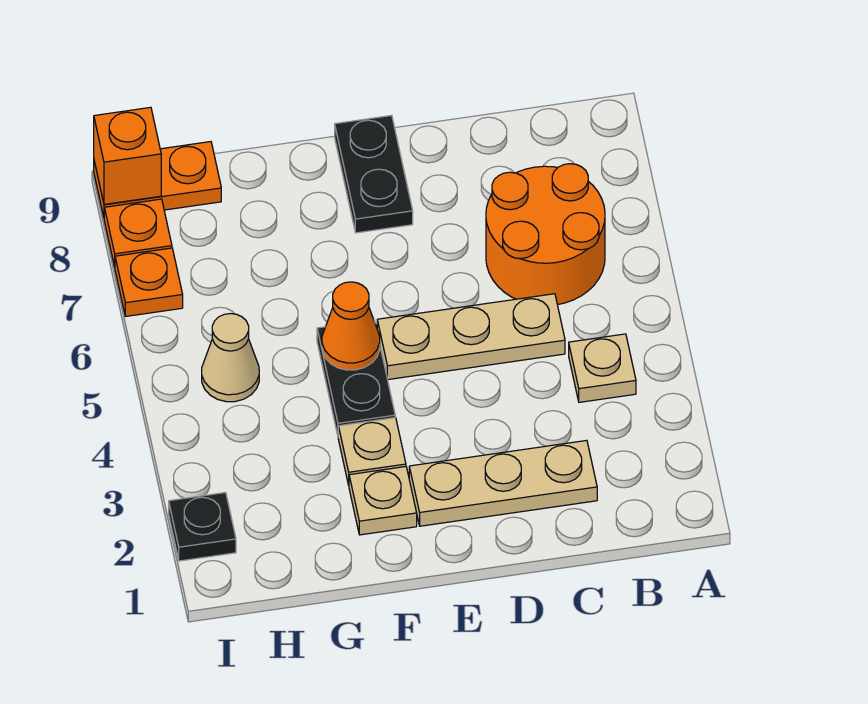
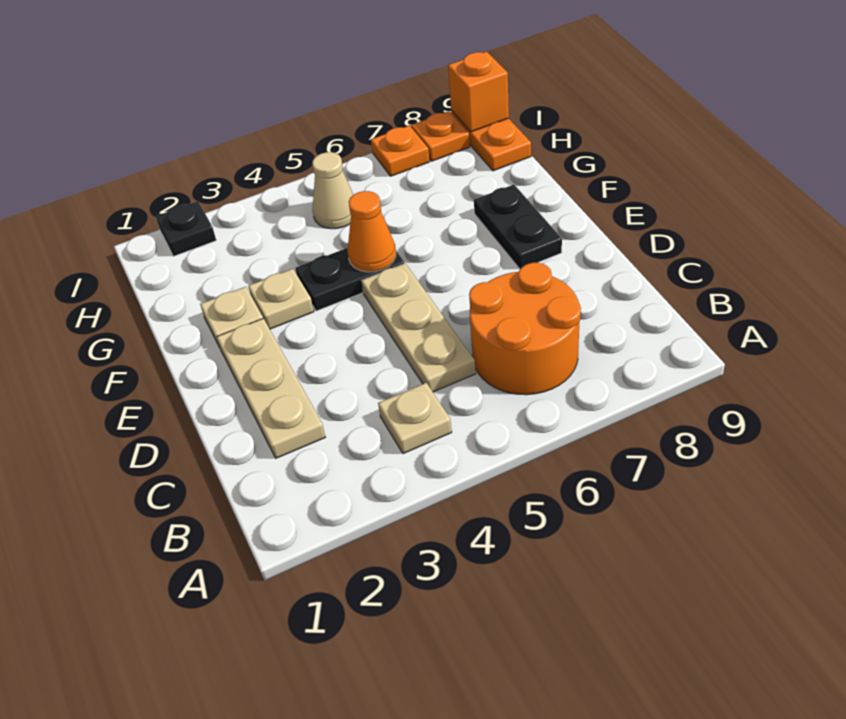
black plate E8:E9 level 1 -> black plate E8:F8 level 1

